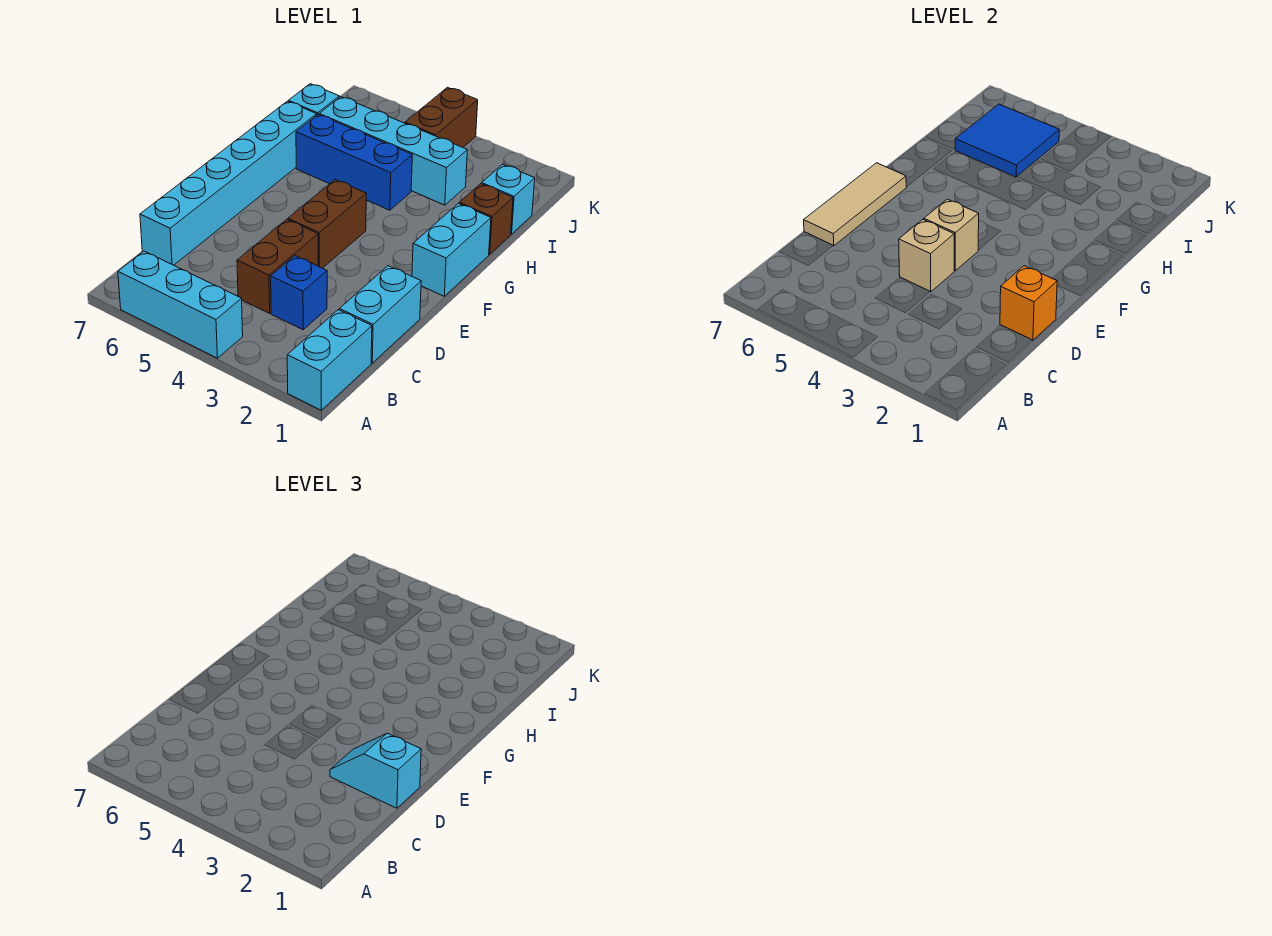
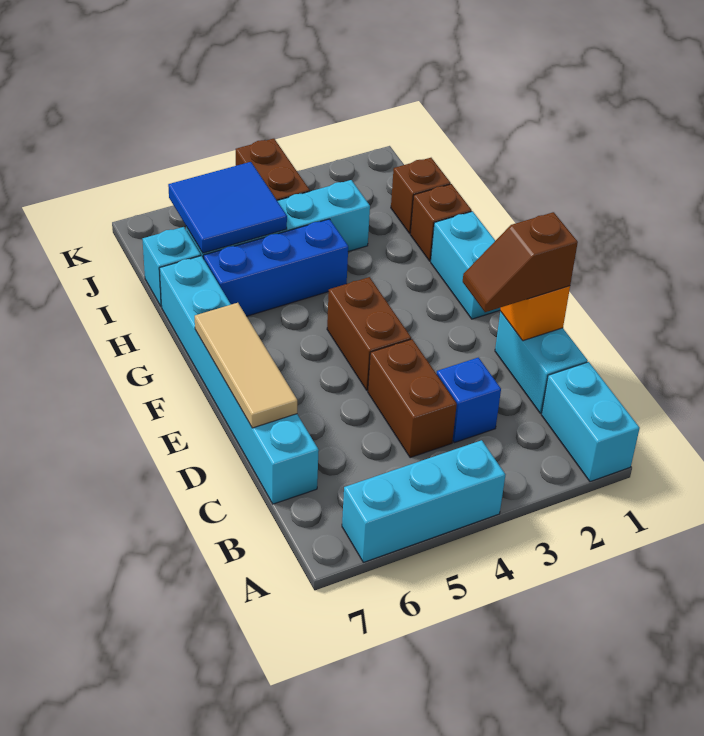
cyan slope D1:D2 level 3 top 1 -> brown slope D1:D2 level 3 top 1
tan brick D4 level 2 -> none
tan brick E4 level 2 -> none
cyan brick I1 level 1 -> brown brick I1 level 1

